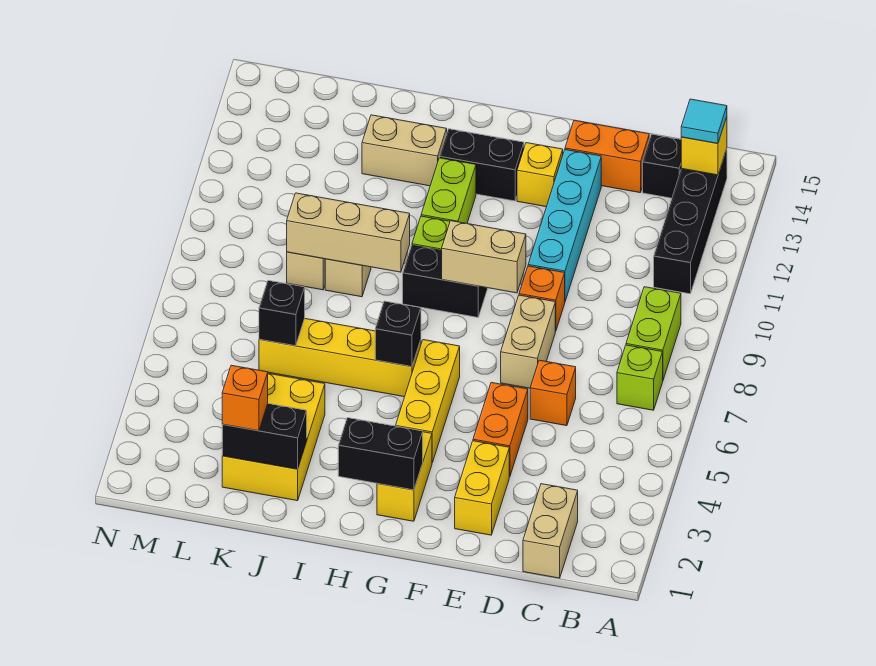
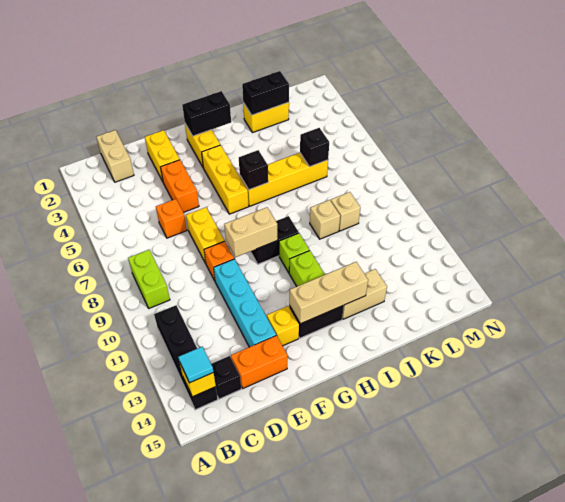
lime brick B7 level 1 -> none
tan brick E7:E8 level 1 -> yellow brick E7:E8 level 1
tan brick I9:K9 level 2 -> tan brick G13:I13 level 2
yellow brick J2:K4 level 1 -> yellow brick J2:K2 level 1
orange brick K2 level 3 -> none

